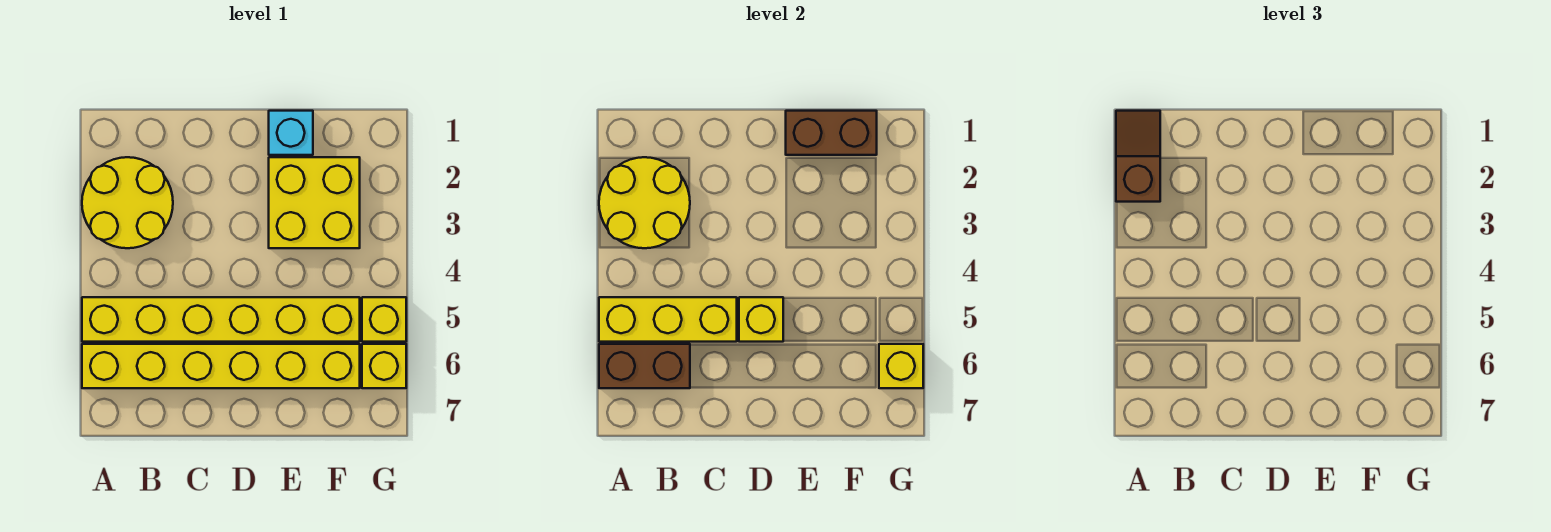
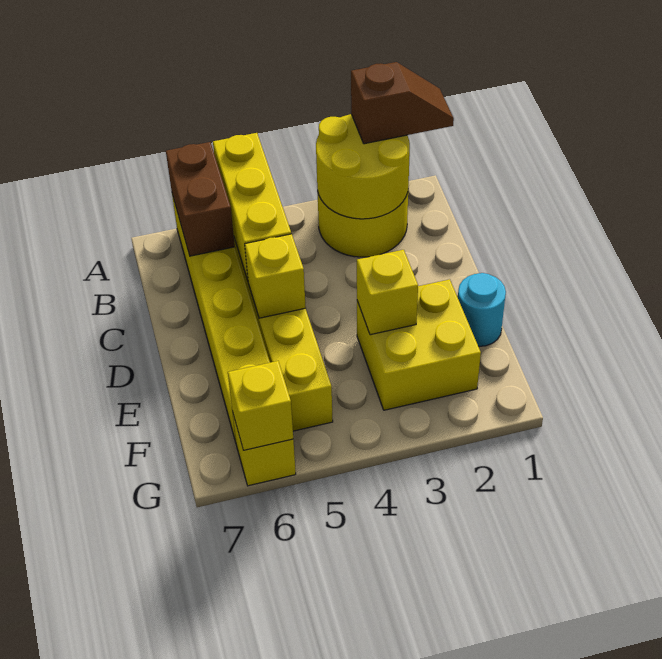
cyan brick E1 level 1 -> cyan round brick E1 level 1
brown brick E1:F1 level 2 -> none
yellow brick G5 level 1 -> yellow brick E3 level 2

